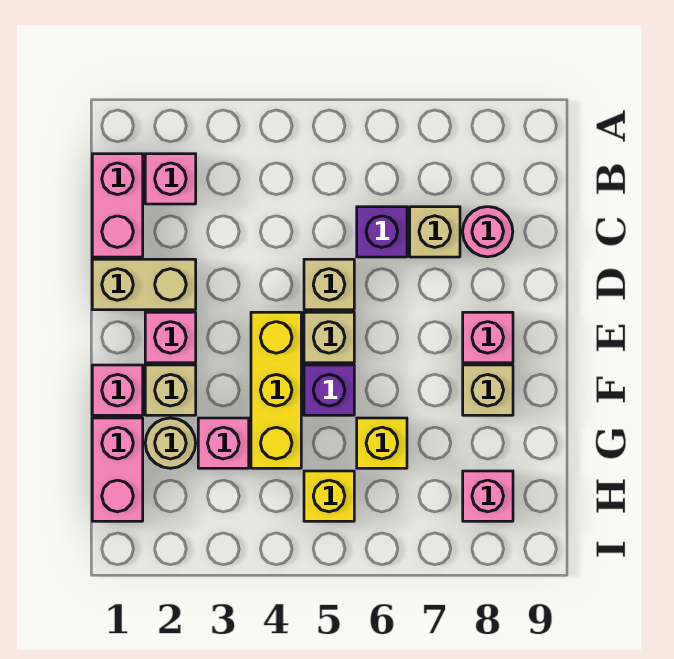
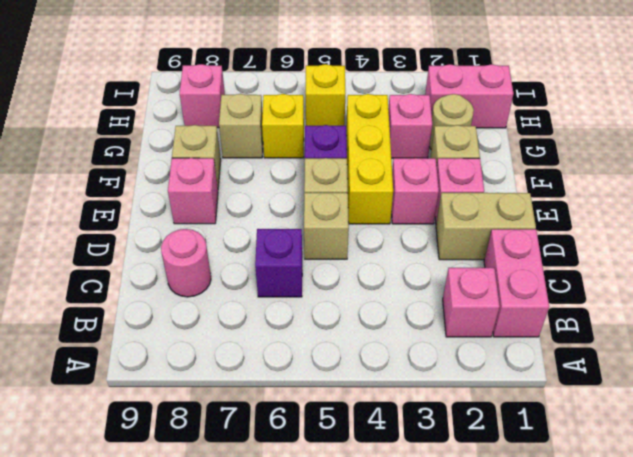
tan brick C7 level 1 -> tan brick G7 level 1
pink brick F1 level 1 -> pink brick E3 level 1
pink brick G1:H1 level 1 -> pink brick H1:H2 level 1

